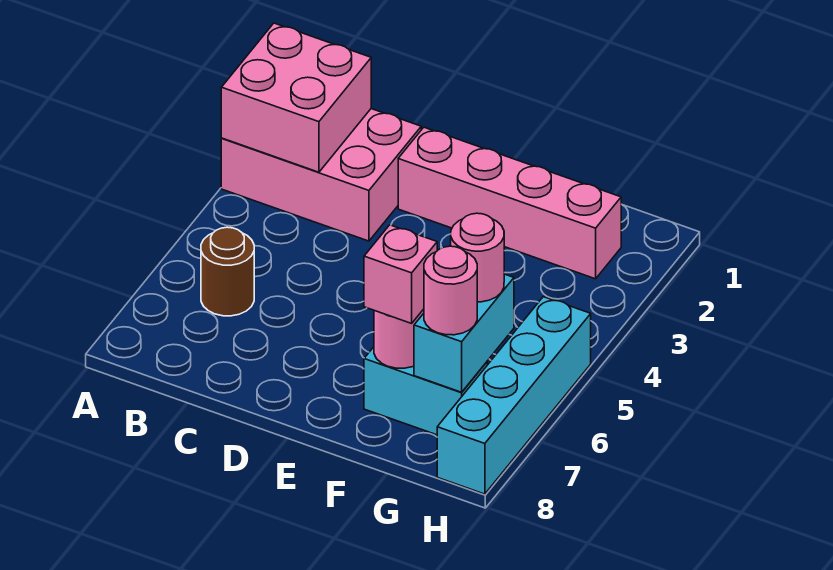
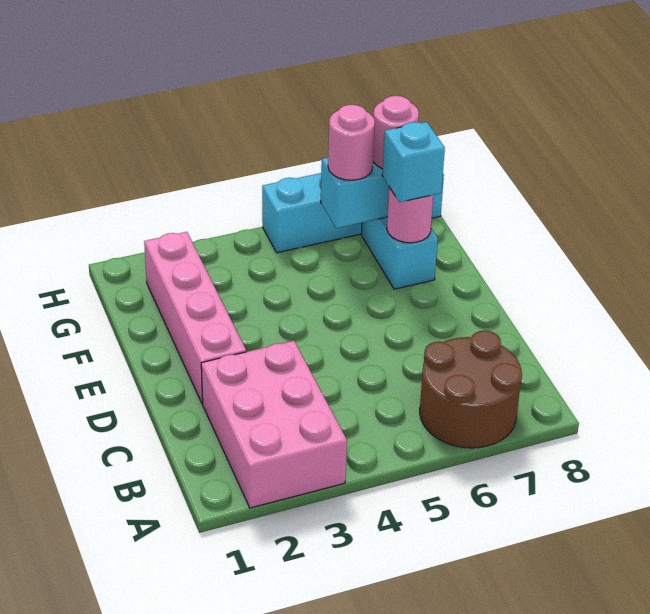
pink brick A2:B3 level 2 -> none
brown round brick B6 level 1 -> brown round brick A6:B7 level 1
pink brick F7 level 3 -> cyan brick F7 level 3

